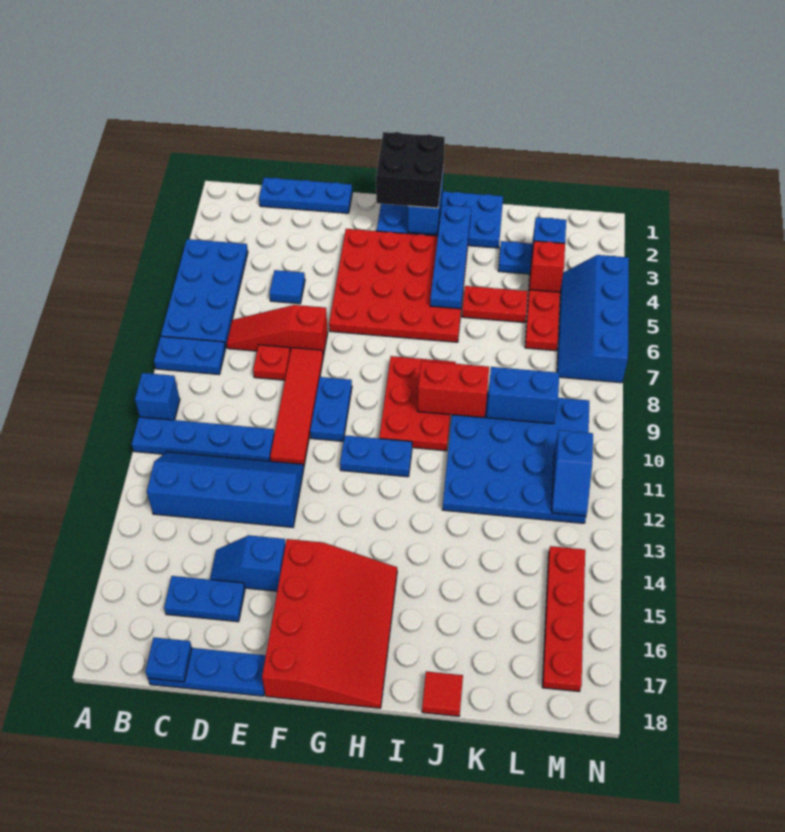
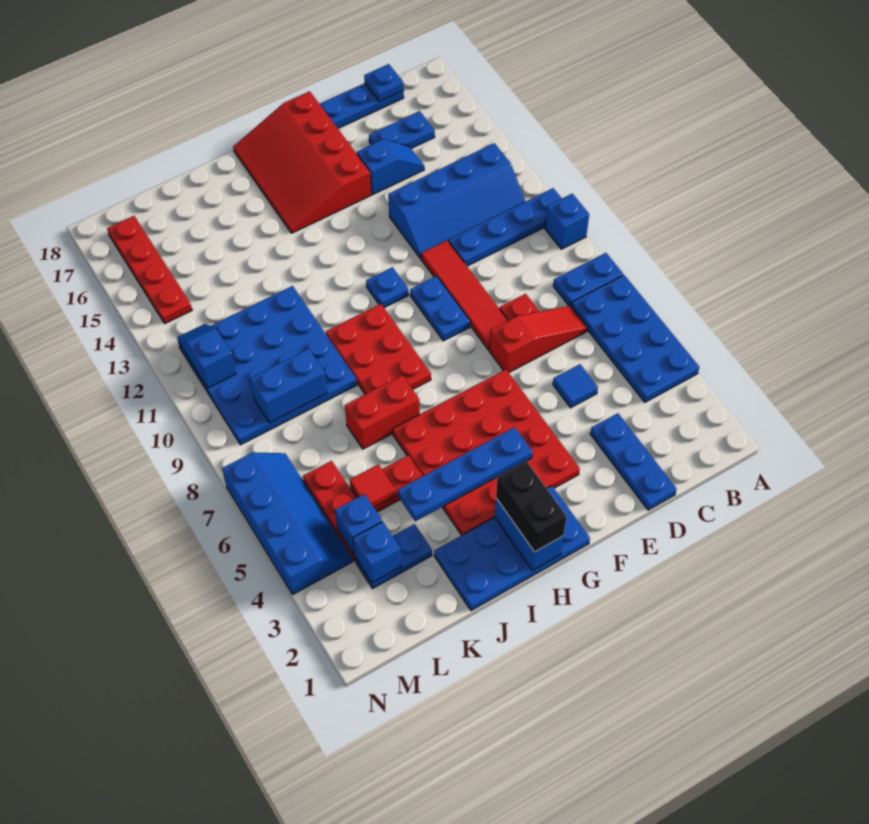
blue plate C1:E1 level 1 -> blue plate D1:D3 level 1
black brick G1:H2 level 3 -> black brick H1:H2 level 3
blue plate G11:H11 level 1 -> blue plate G11 level 1
blue plate I2:I5 level 2 -> blue plate G4:J4 level 2
red brick I9:J9 level 2 -> red brick I7:J7 level 1
red tile J18 level 1 -> red tile K5 level 2
red brick L4 level 2 -> blue brick L4 level 2

